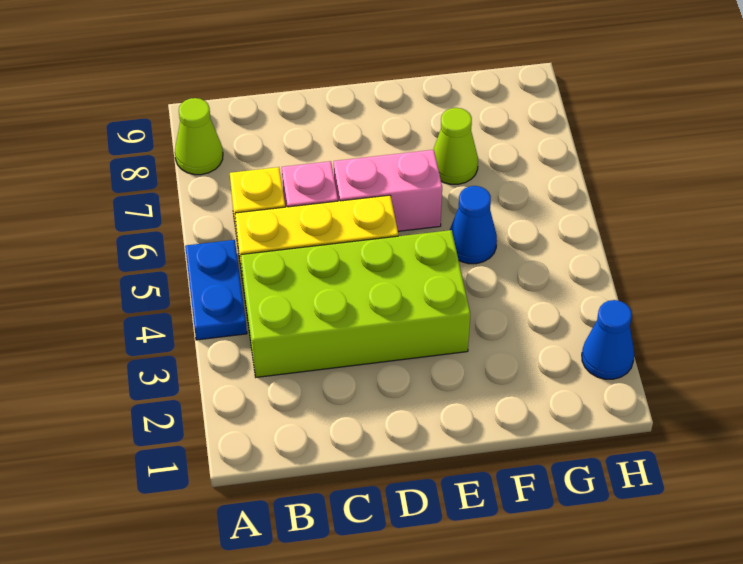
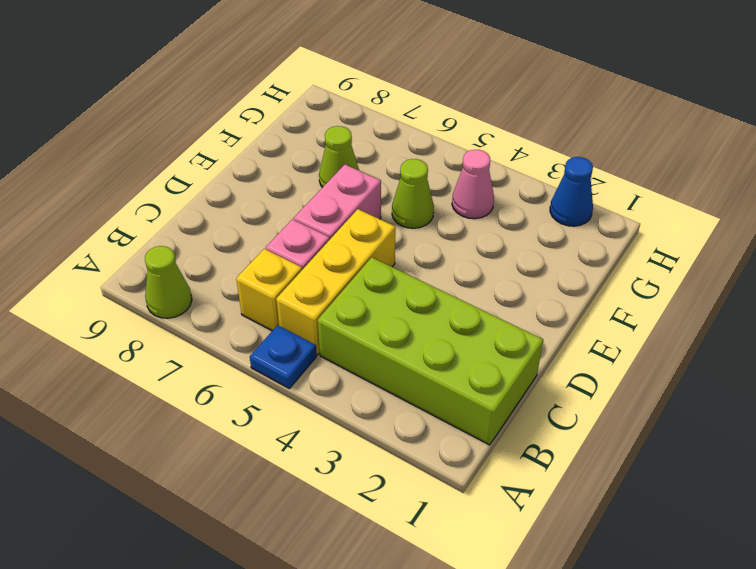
blue plate A4:A5 level 1 -> blue plate A5 level 1
lime brick B3:E4 level 1 -> lime brick B1:C4 level 1
blue cone F5 level 1 -> lime cone F5 level 1
none -> pink cone G4 level 1

